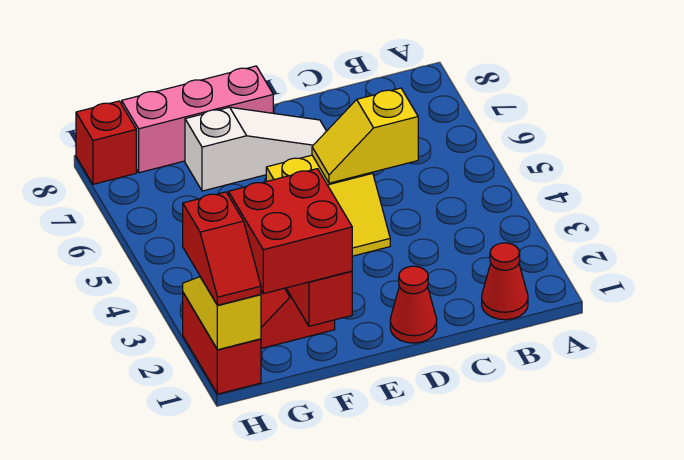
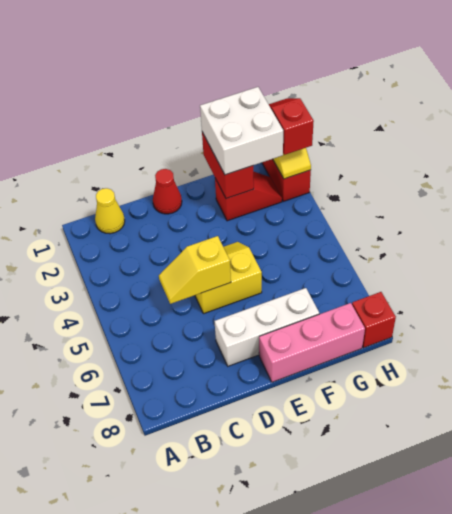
red cone B1 level 1 -> yellow cone B1 level 1
yellow slope C5:D5 level 2 top C -> yellow slope C5:D5 level 2 top D
white slope D7:F7 level 1 top F -> white brick D7:F7 level 1
red brick F1:G2 level 3 -> white brick F1:G2 level 3

